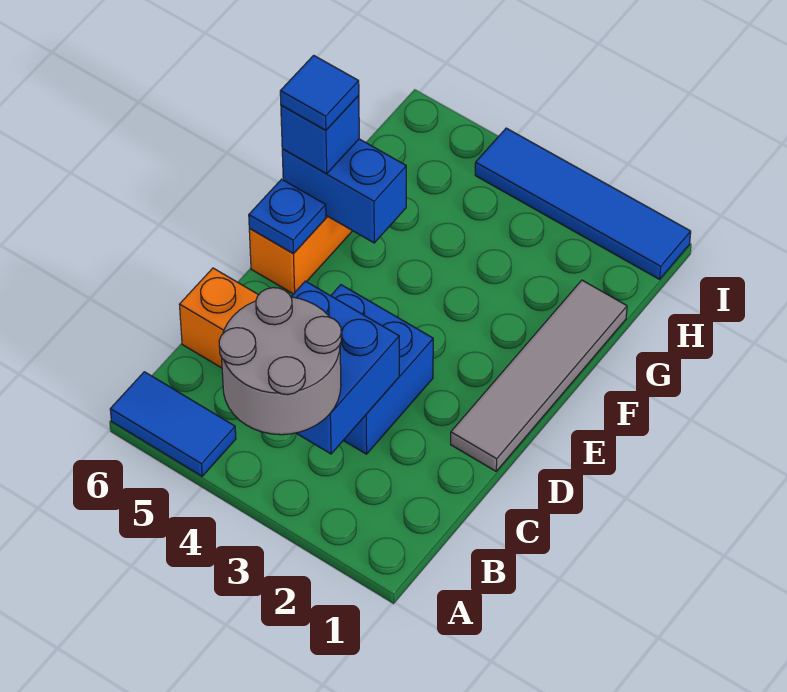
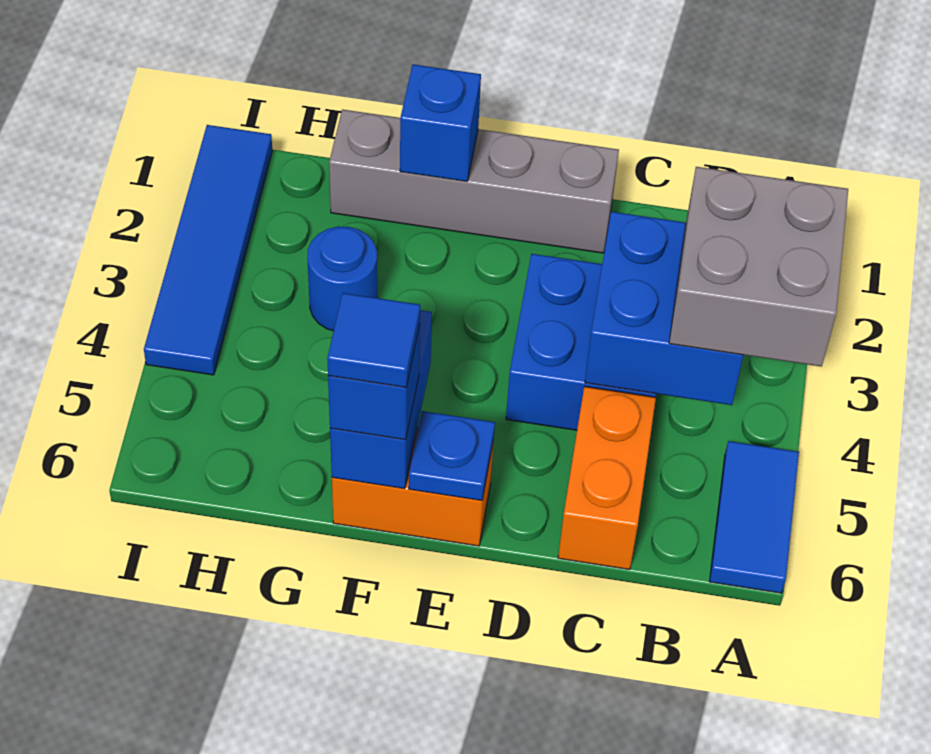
grey round brick A3:B4 level 3 -> grey brick A3:B4 level 3
grey tile D1:G1 level 1 -> grey brick D1:G1 level 1
none -> blue brick F1 level 2
none -> blue round brick G3 level 1

